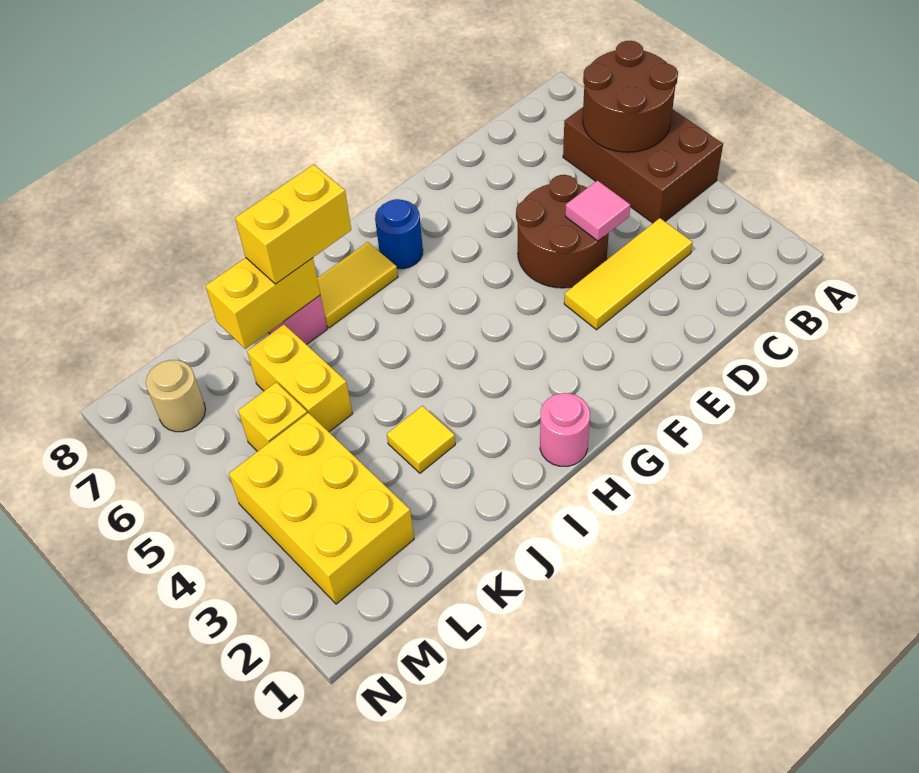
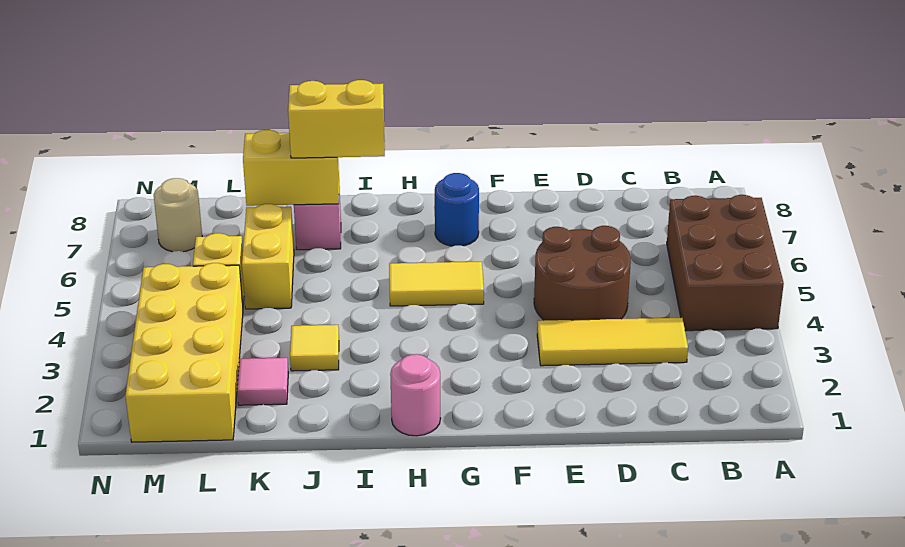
brown round brick A5:B6 level 2 -> none
pink tile D4 level 2 -> pink tile K2 level 1
yellow tile H7:I7 level 1 -> yellow tile G5:H5 level 1
yellow brick L2:M4 level 1 -> yellow brick L1:M4 level 1

